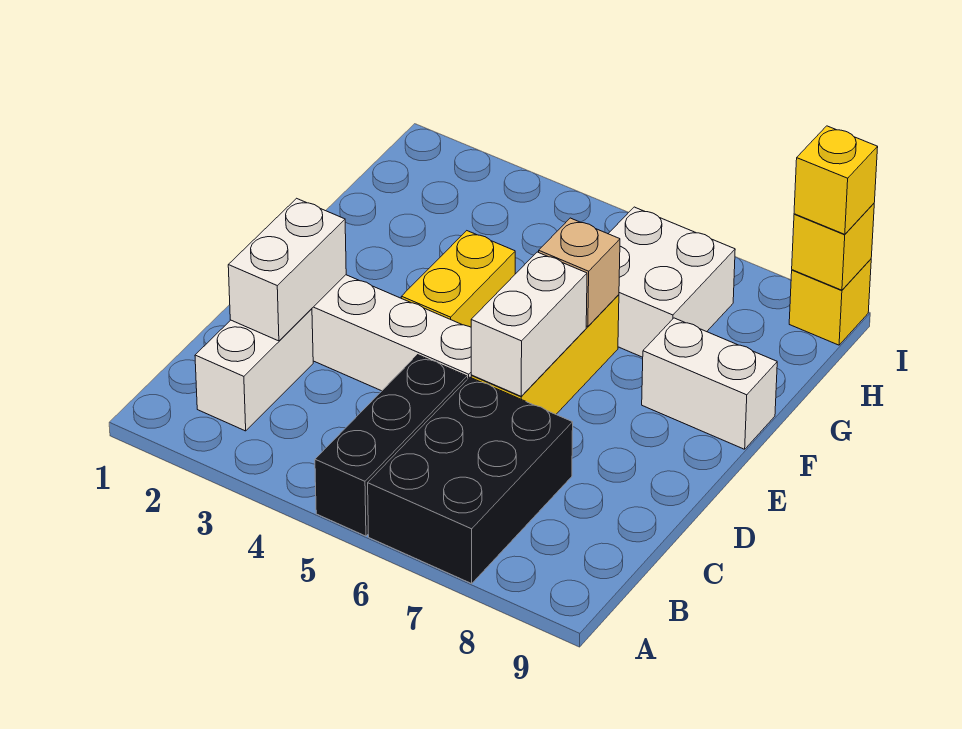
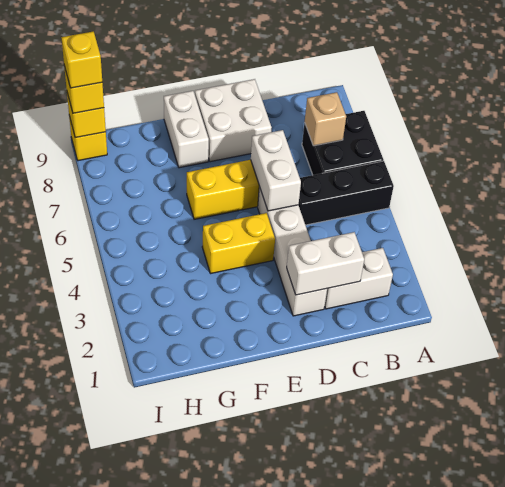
black brick A6:C7 level 1 -> black brick A6:B7 level 1
white brick D6:E6 level 2 -> white brick D5:D6 level 2
tan brick F6 level 2 -> tan brick B7 level 2
white brick G6:H7 level 1 -> white brick D8:E9 level 1
none -> yellow brick I9 level 4

